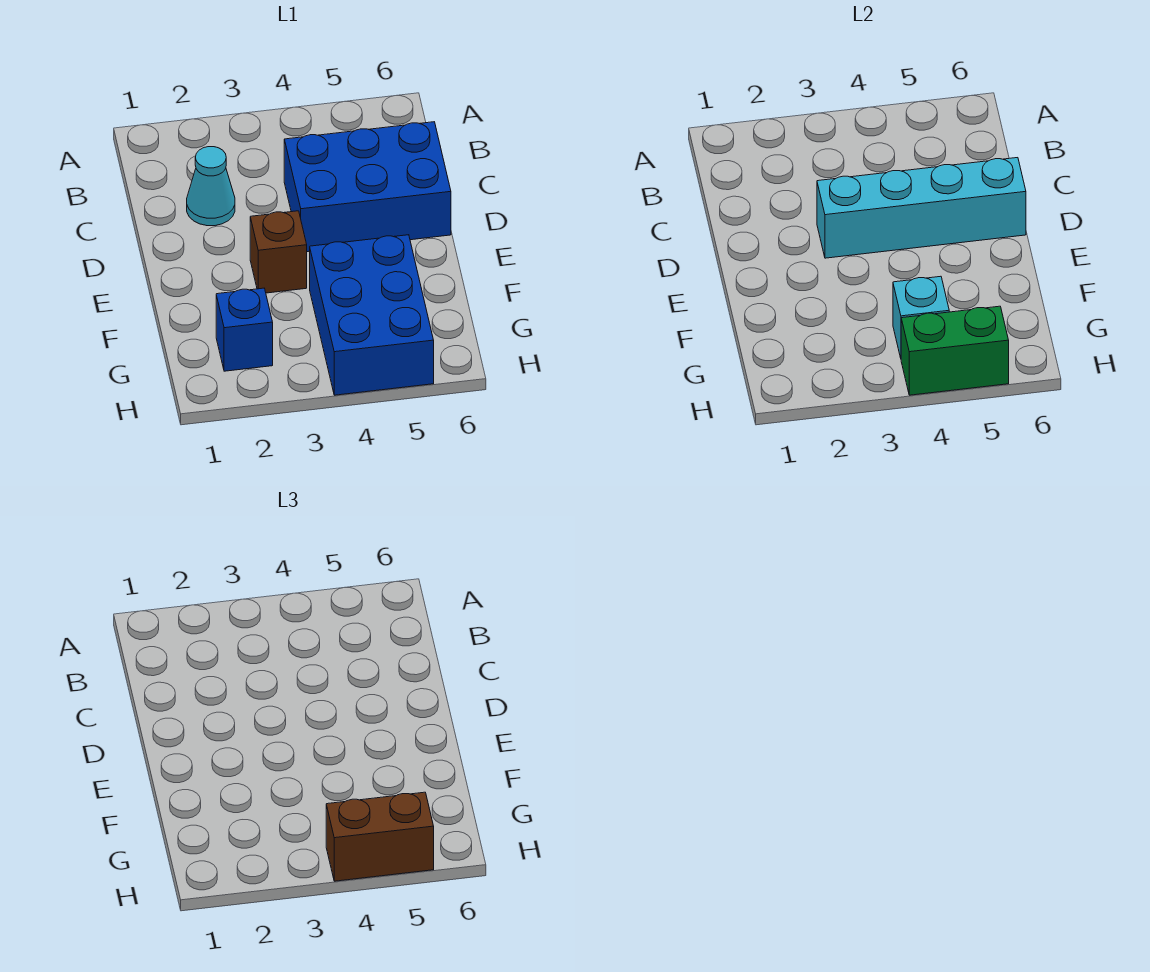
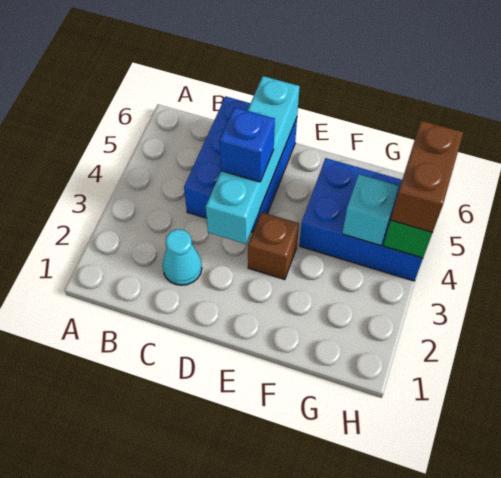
blue brick G2 level 1 -> blue brick D4 level 3

